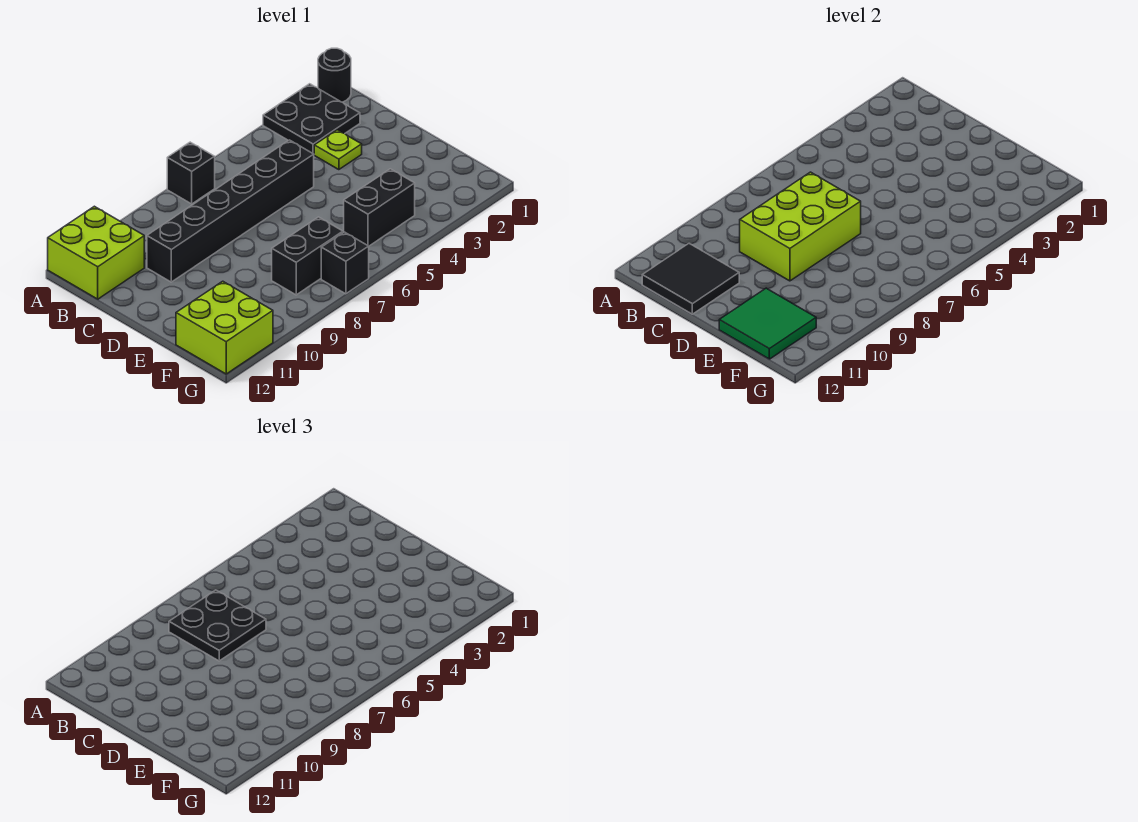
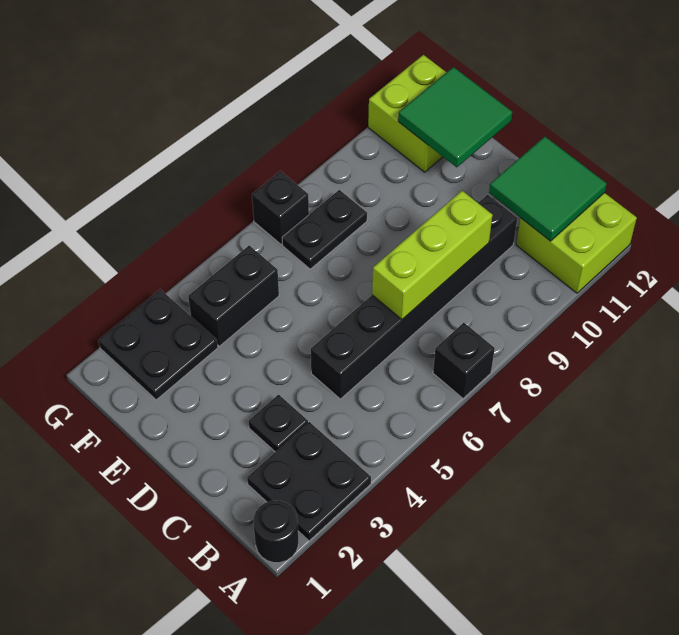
black plate B7:C8 level 3 -> black plate F2:G3 level 1
black tile B11:C12 level 2 -> green tile B11:C12 level 2
lime plate C3 level 1 -> black plate C3 level 1
lime brick C7:D9 level 2 -> lime brick C7:C9 level 2
black brick F7:F8 level 1 -> black plate F7:F8 level 1

